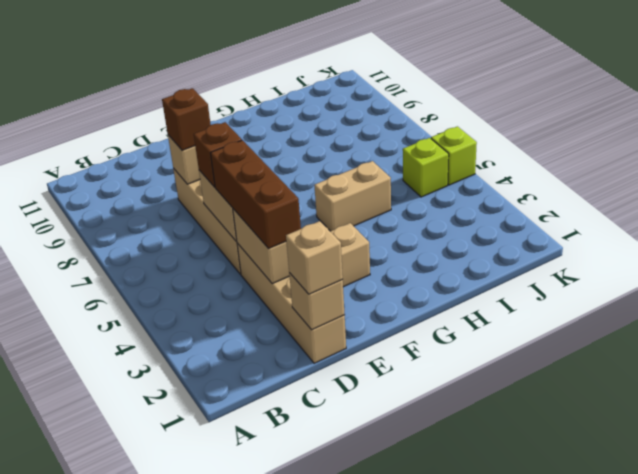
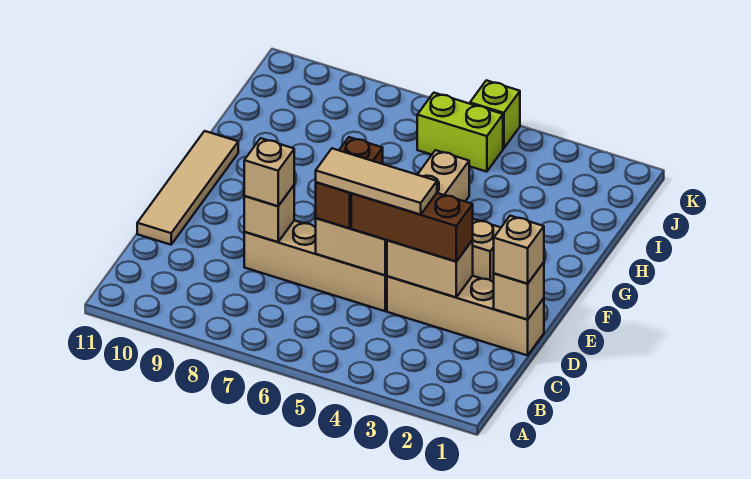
none -> tan tile D4:D6 level 4
brown brick D6 level 3 -> brown brick D6:E6 level 3
brown brick D8 level 3 -> tan brick D8 level 3
none -> tan tile D11:G11 level 1
lime brick J5 level 1 -> lime brick J5:J6 level 1

